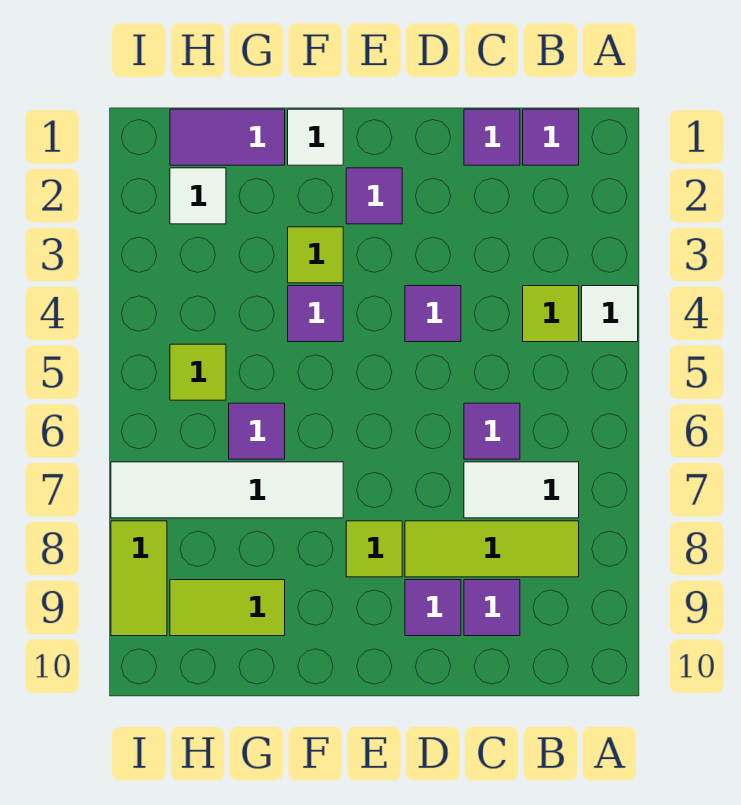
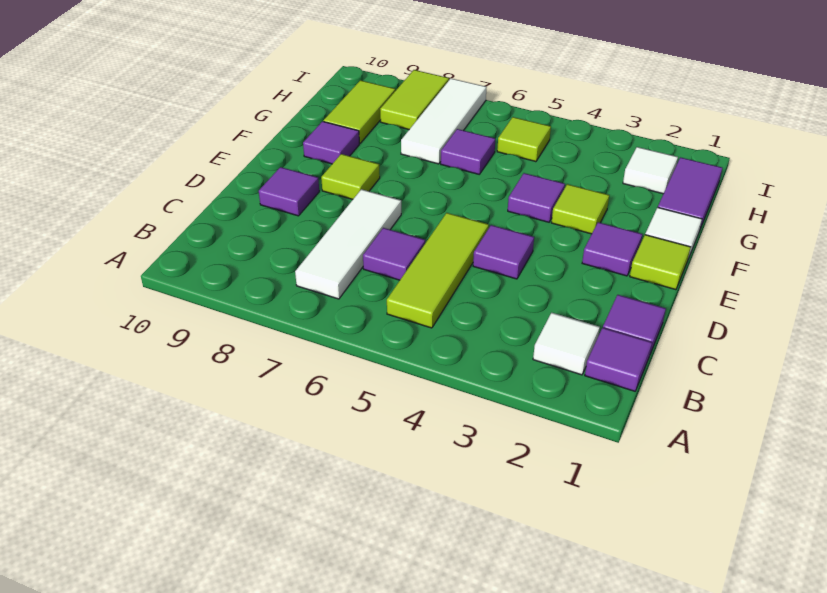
white tile A4 level 1 -> white tile B2 level 1
lime tile B4 level 1 -> lime tile E1 level 1
white tile B7:C7 level 1 -> white tile B7:D7 level 1
lime tile B8:D8 level 1 -> lime tile B5:D5 level 1
purple tile C9 level 1 -> purple tile F9 level 1
white tile F7:I7 level 1 -> white tile G7:I7 level 1
lime tile I8:I9 level 1 -> lime tile H8:I8 level 1

